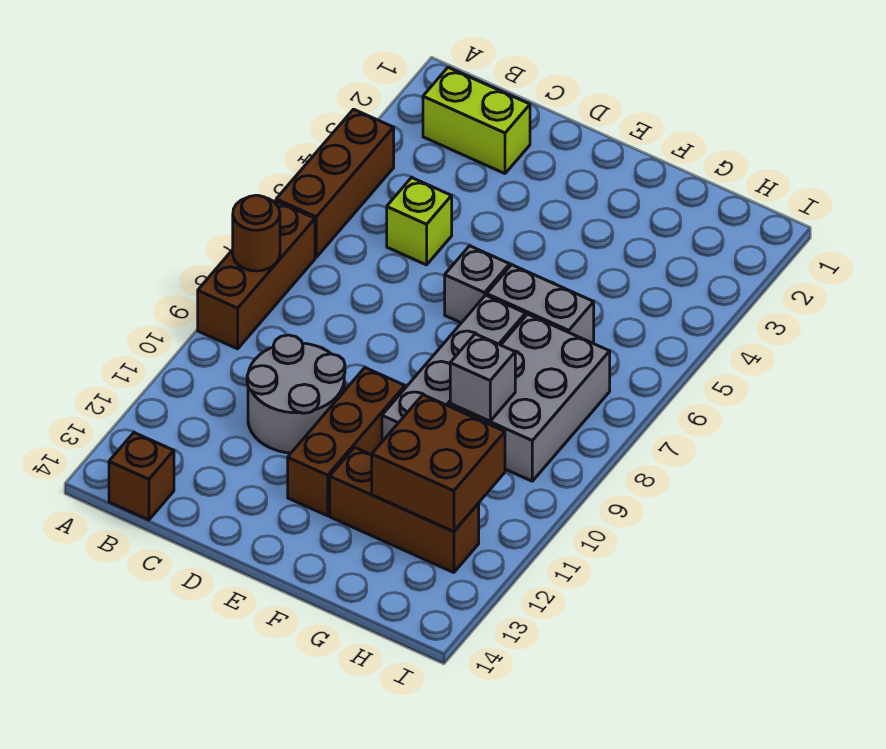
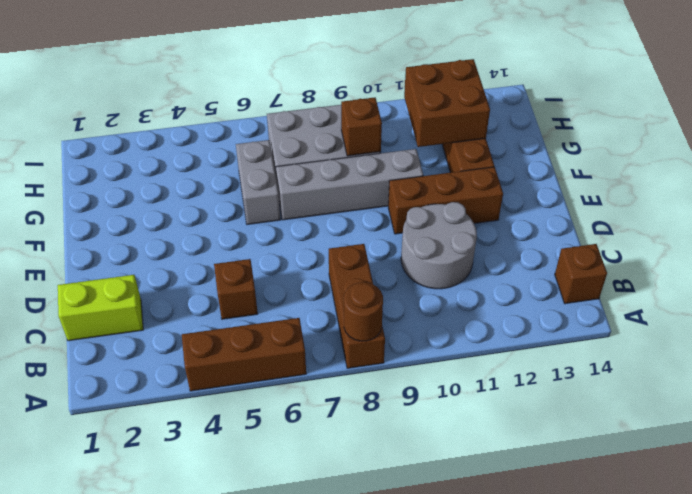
brown brick A7:A9 level 1 -> brown brick A8:C8 level 1
lime brick B2:C2 level 1 -> lime brick C1:C2 level 1
lime brick C5 level 1 -> brown brick C5 level 1
grey brick E6 level 1 -> none
grey brick G9 level 2 -> brown brick G9 level 2

